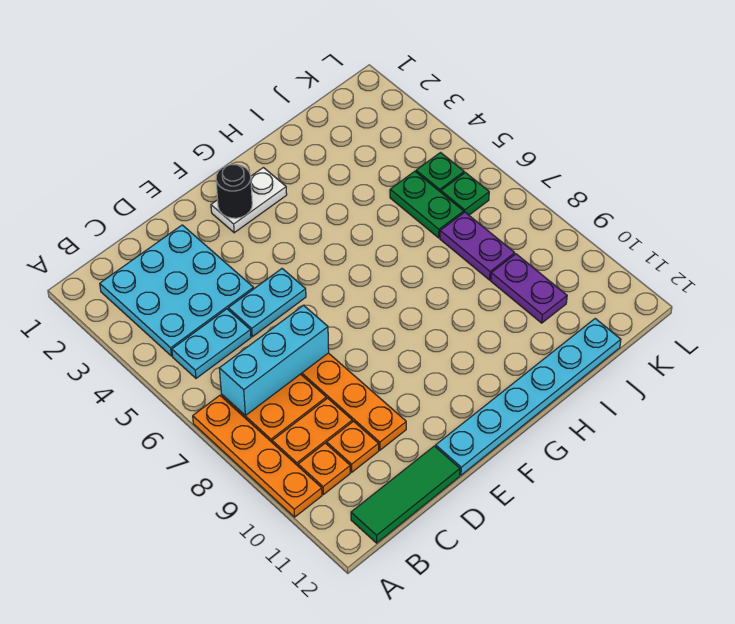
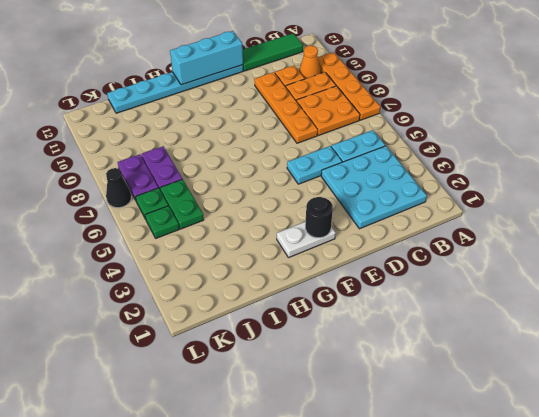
cyan brick B7:D7 level 2 -> cyan brick E12:G12 level 2
orange plate B10 level 1 -> orange cone B10 level 1
purple plate J9:J10 level 1 -> purple plate K7:K8 level 1
none -> black cone L7 level 1

